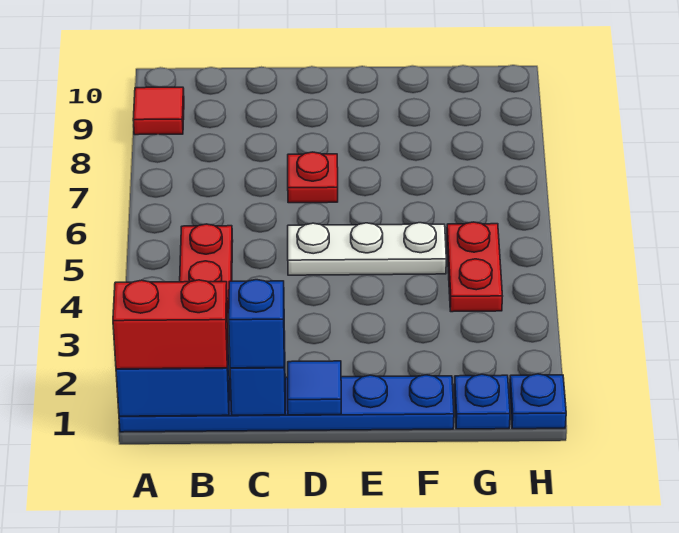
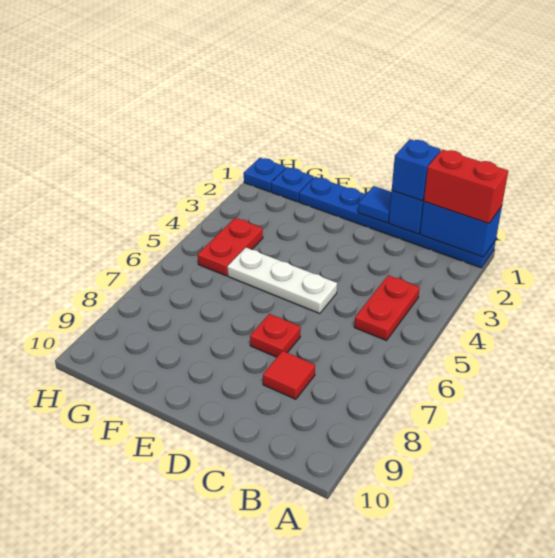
red tile A9 level 1 -> red tile C8 level 1

